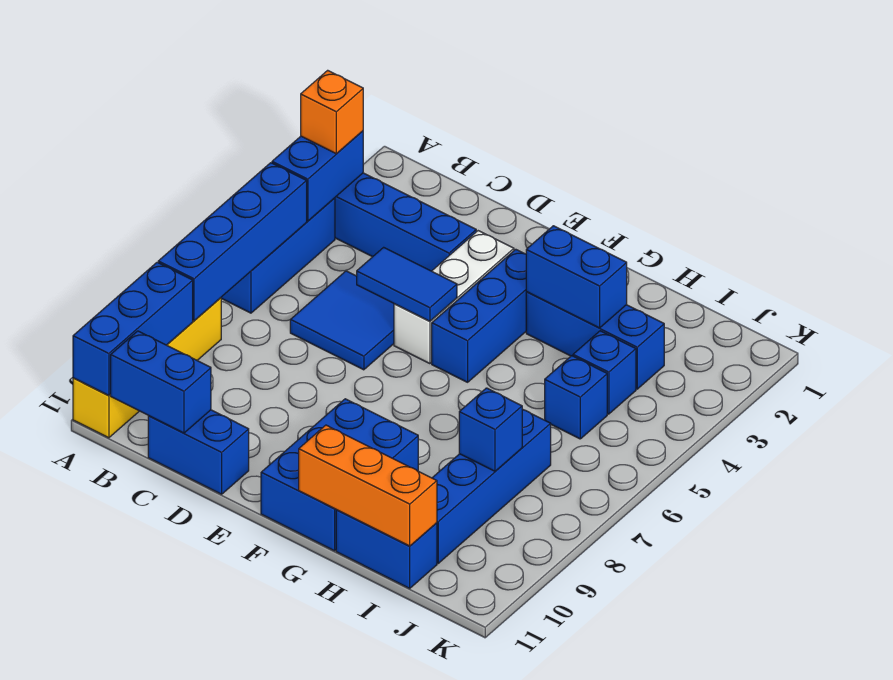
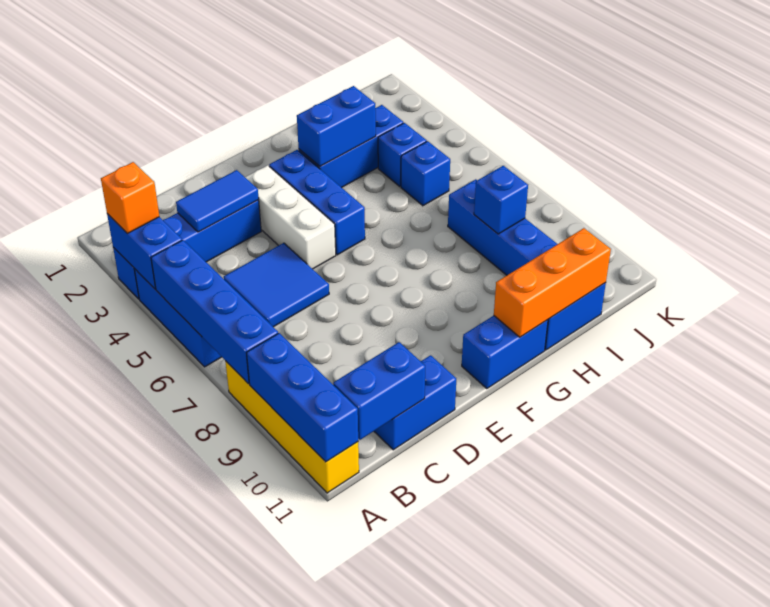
blue tile D5:E5 level 2 -> blue tile C3:D3 level 2
blue brick F9:G11 level 1 -> blue brick F11:G11 level 1

